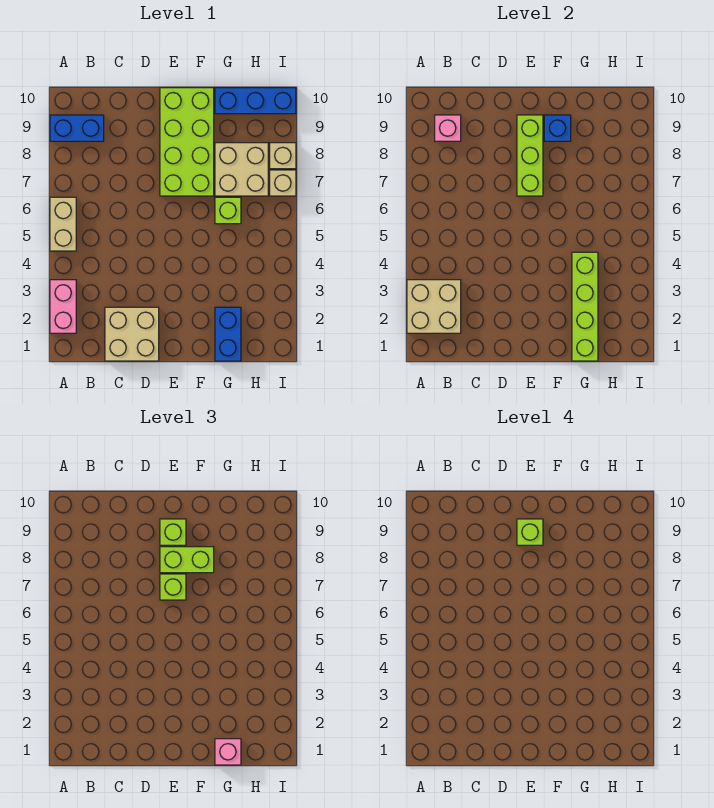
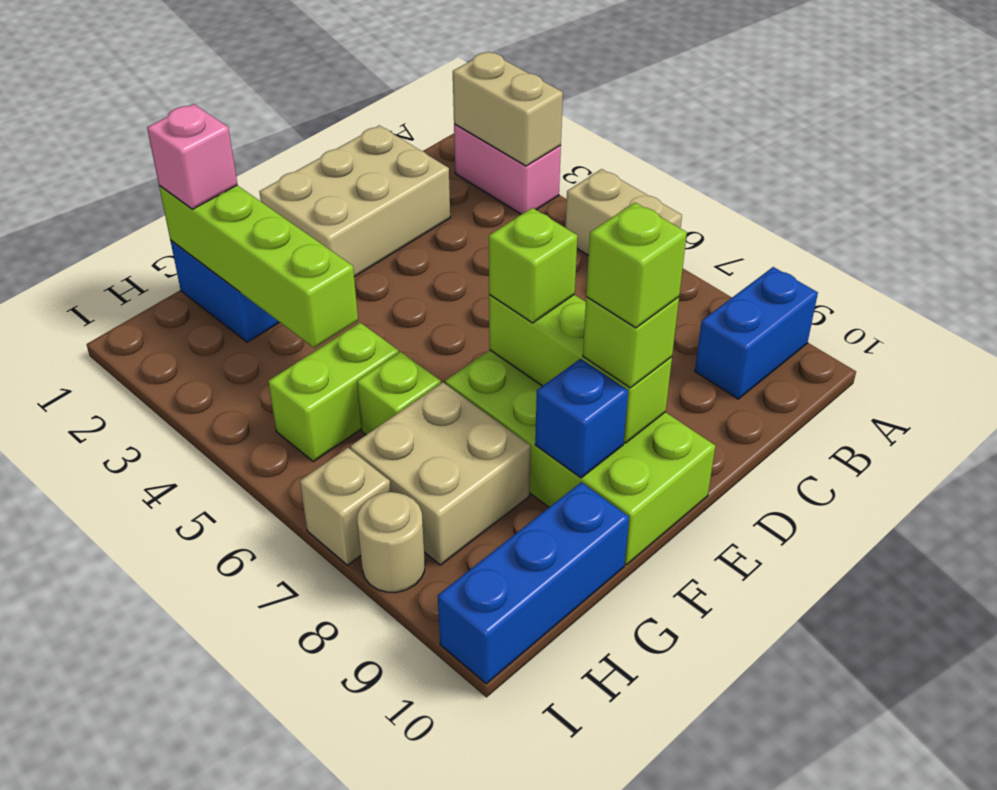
tan brick A2:B3 level 2 -> tan brick A2:A3 level 2
pink brick B9 level 2 -> none
tan brick C1:D2 level 1 -> tan brick C1:E2 level 1
lime brick E8:F8 level 3 -> lime brick G5:H5 level 1
tan brick I8 level 1 -> tan round brick I8 level 1

